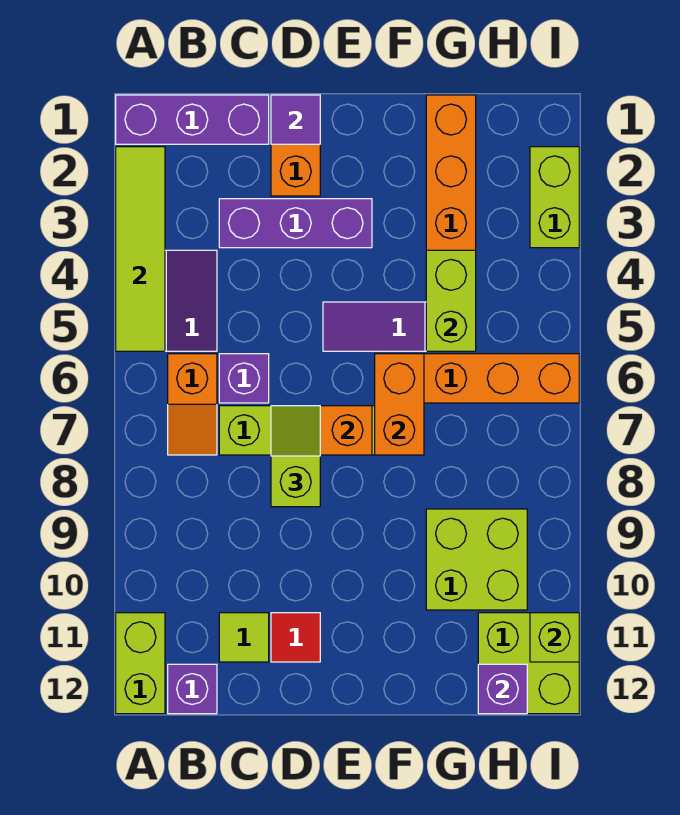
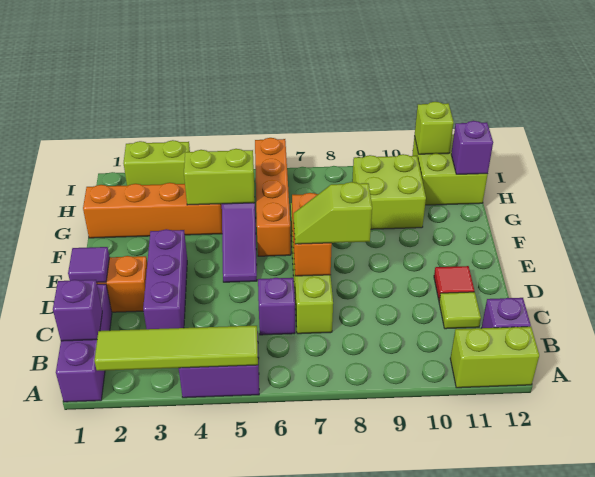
none -> purple brick B1 level 2
orange slope B6:B7 level 1 top 6 -> none
orange brick F6:F7 level 2 -> none

